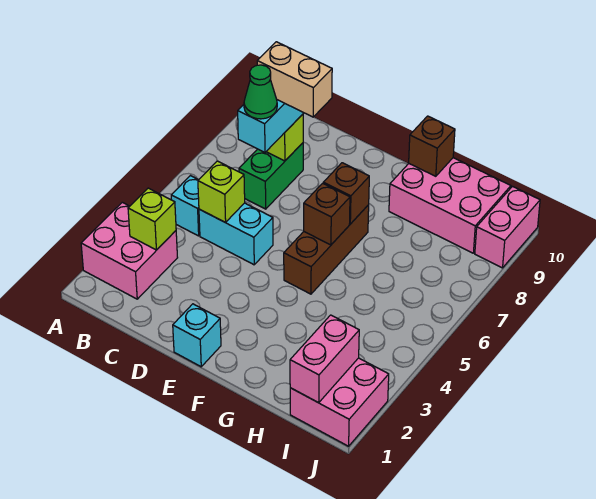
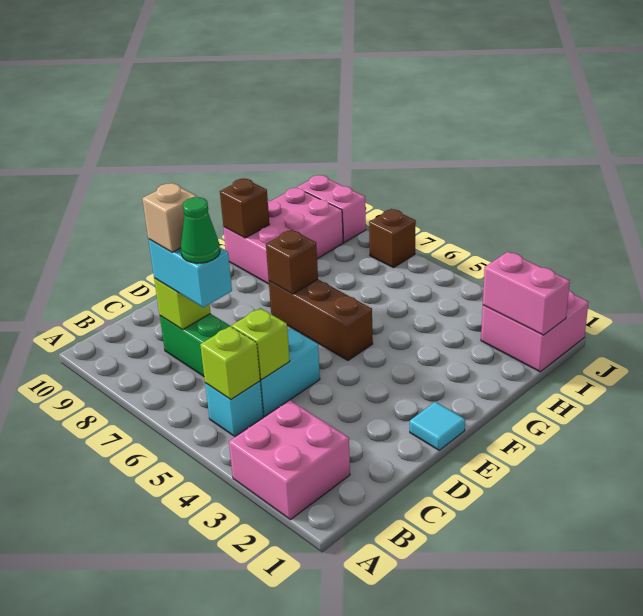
lime brick B3 level 2 -> lime brick B5 level 2
tan brick C8:D8 level 4 -> tan brick C8 level 4
cyan brick E1 level 1 -> cyan tile E1 level 1
brown brick F6 level 2 -> brown brick J7 level 1

